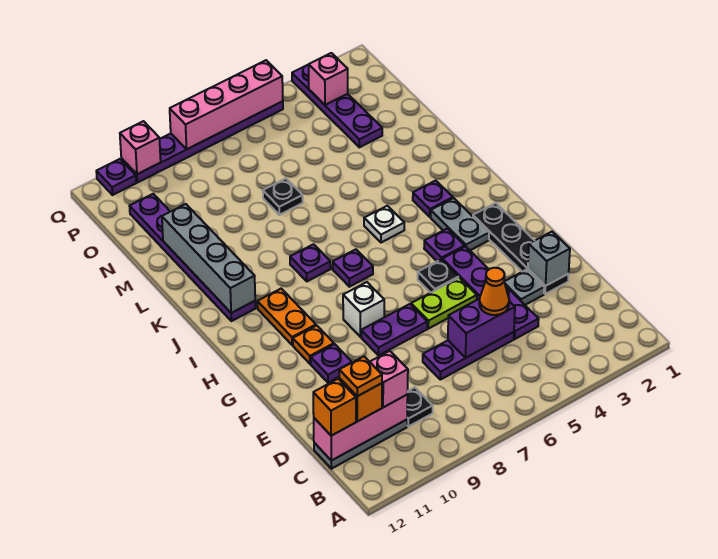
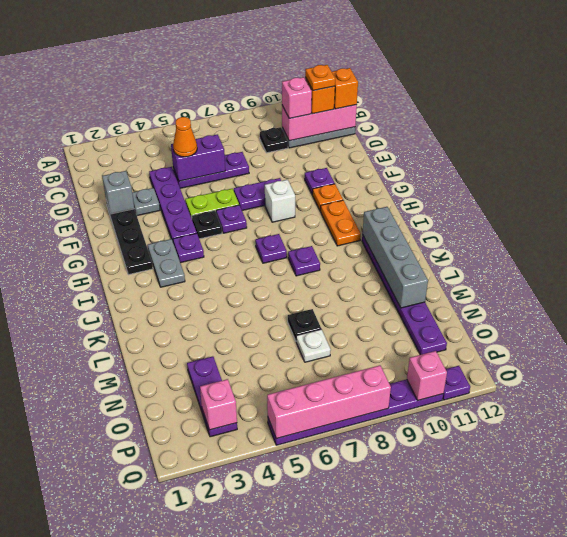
purple plate J3 level 1 -> purple plate G6 level 1
white plate J5 level 1 -> white plate N7 level 1
purple plate N3:Q3 level 1 -> purple plate N3:P3 level 1

